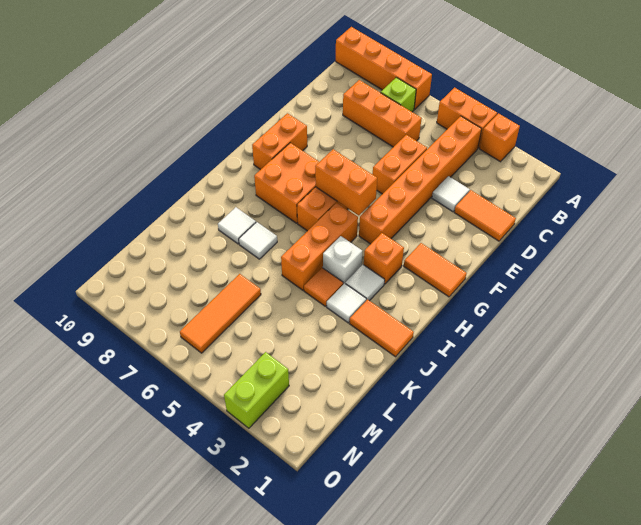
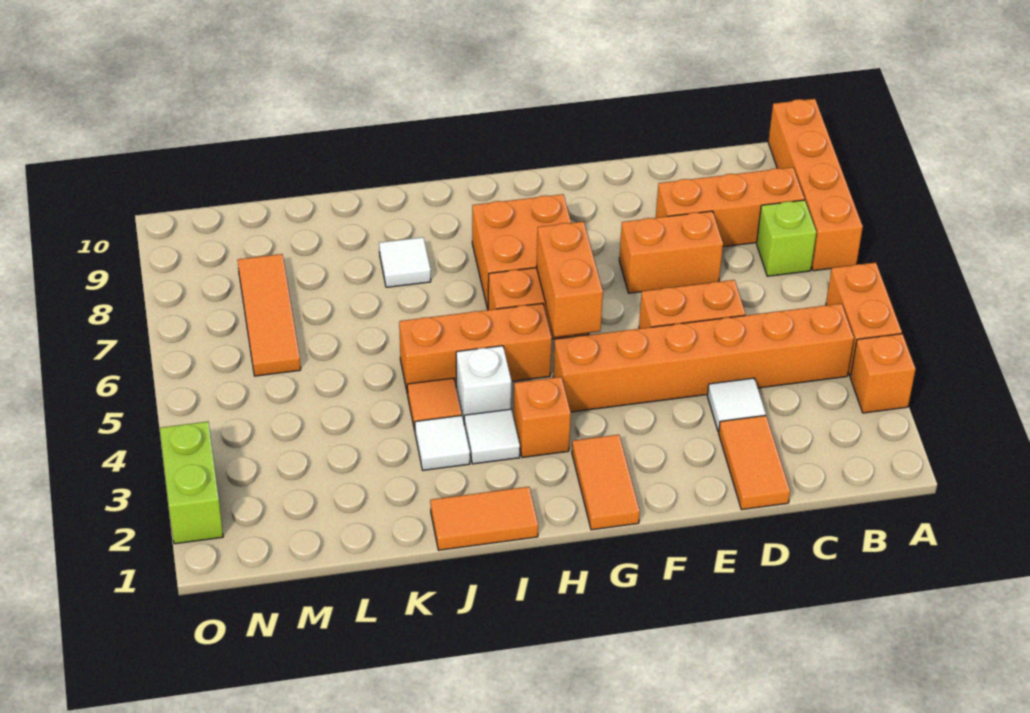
orange brick C6:C8 level 1 -> orange brick B8:D8 level 1
orange brick F9:G9 level 1 -> orange brick D7:E7 level 1
orange tile J1:J2 level 1 -> orange tile I1:J1 level 1
white tile J7 level 1 -> none
orange tile L6:N6 level 1 -> orange tile M6:M8 level 1
lime brick N3:O3 level 1 -> lime brick O2:O3 level 1

